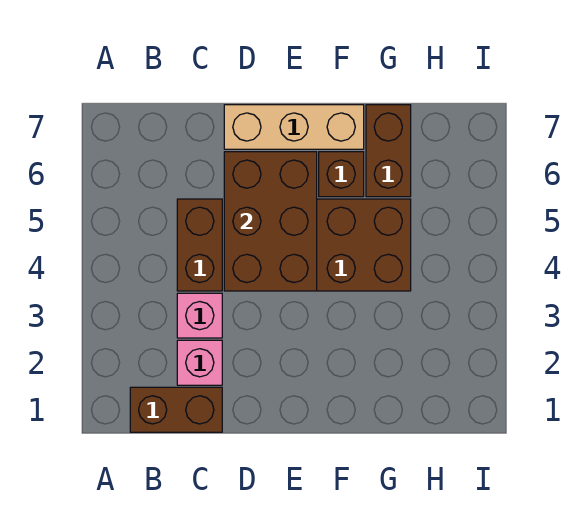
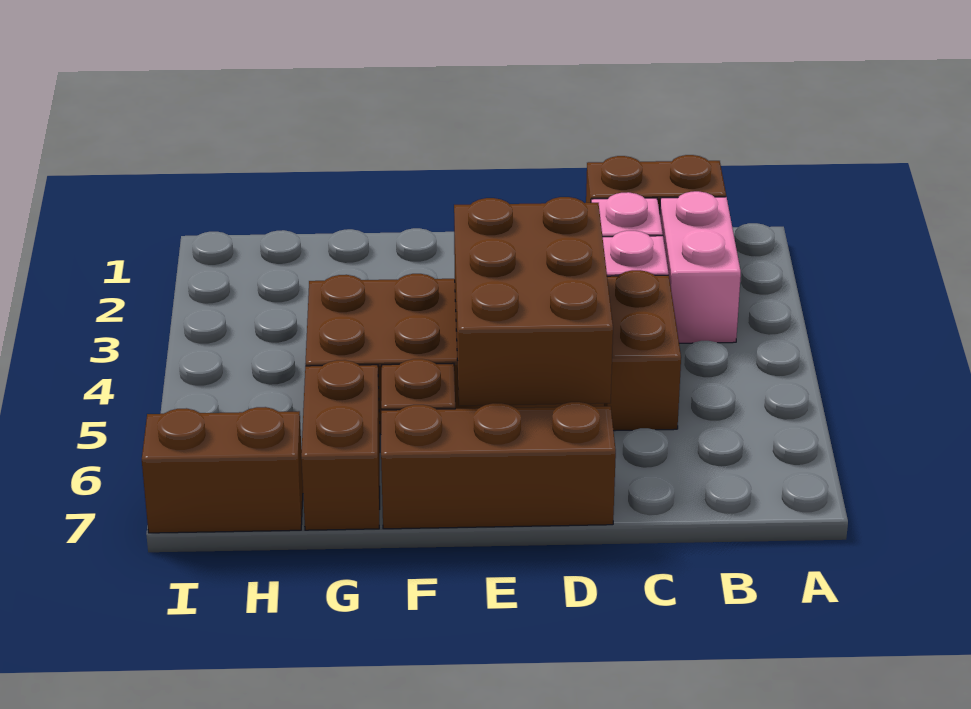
none -> pink brick B2:B3 level 1
tan brick D7:F7 level 1 -> brown brick D7:F7 level 1
none -> brown brick H7:I7 level 1

